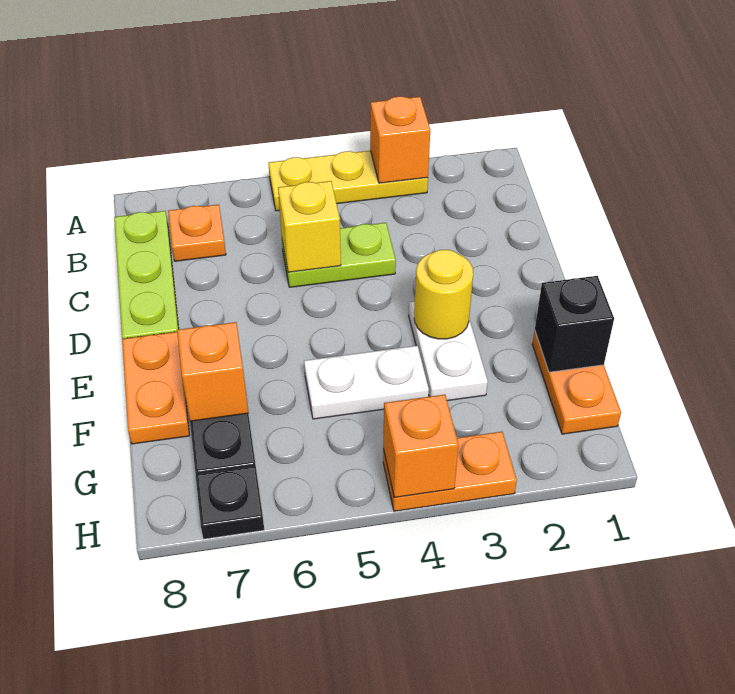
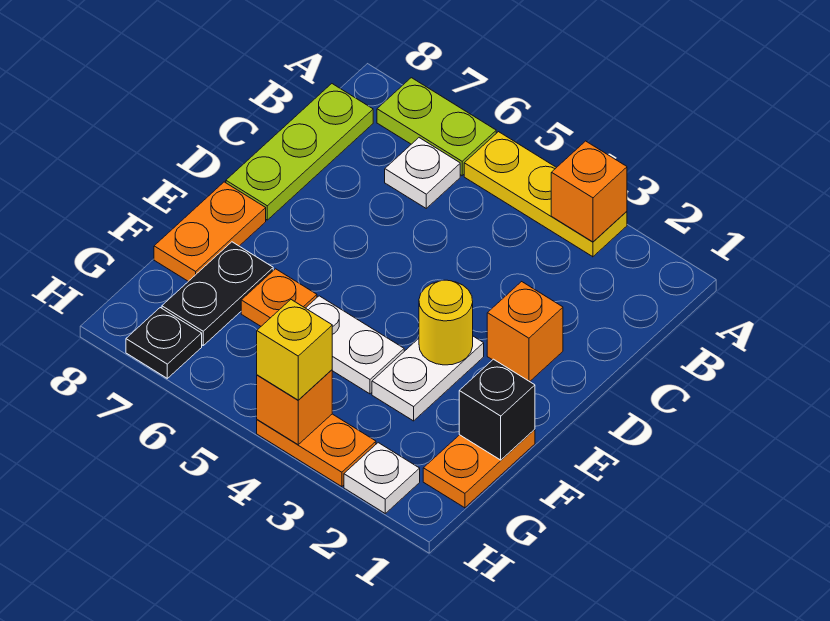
none -> white plate B6 level 1
orange plate B7 level 1 -> orange plate F6 level 1
lime plate C4:C5 level 1 -> lime plate A6:A7 level 1
yellow brick C5 level 2 -> yellow brick H4 level 3
orange brick F7 level 2 -> orange brick D2 level 1
none -> white plate H2 level 1

